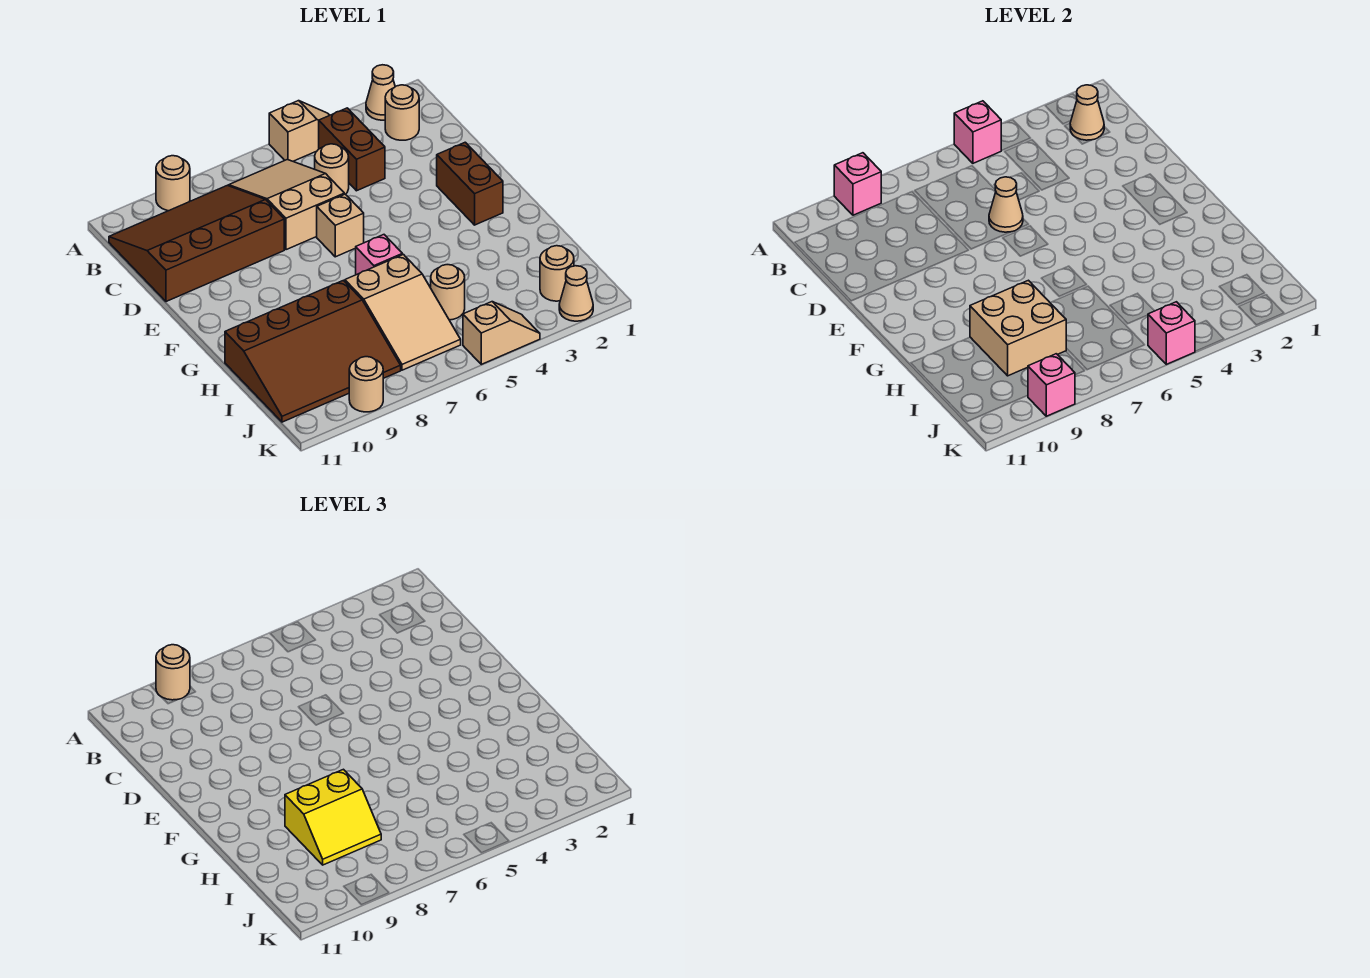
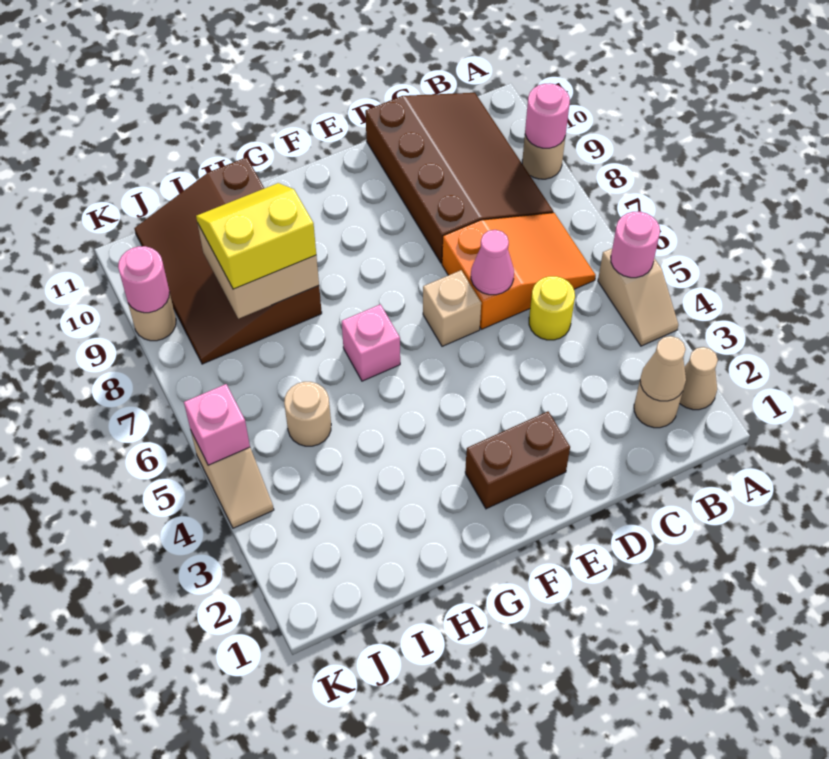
pink brick A5 level 2 -> pink round brick A5 level 2
pink brick A9 level 2 -> pink round brick A9 level 2
tan round brick A9 level 3 -> none
brown brick B4:C4 level 1 -> none
tan slope B6:D7 level 1 top D -> orange slope B6:D7 level 1 top D
tan round brick C5 level 1 -> yellow round brick C5 level 1
tan cone D6 level 2 -> pink cone D6 level 2
tan slope H6:J7 level 1 top H -> none
yellow slope H8:I9 level 3 top H -> yellow slope H8:I9 level 3 top 8
tan round brick J2 level 1 -> none
tan cone K2 level 1 -> none
pink brick K9 level 2 -> pink round brick K9 level 2

